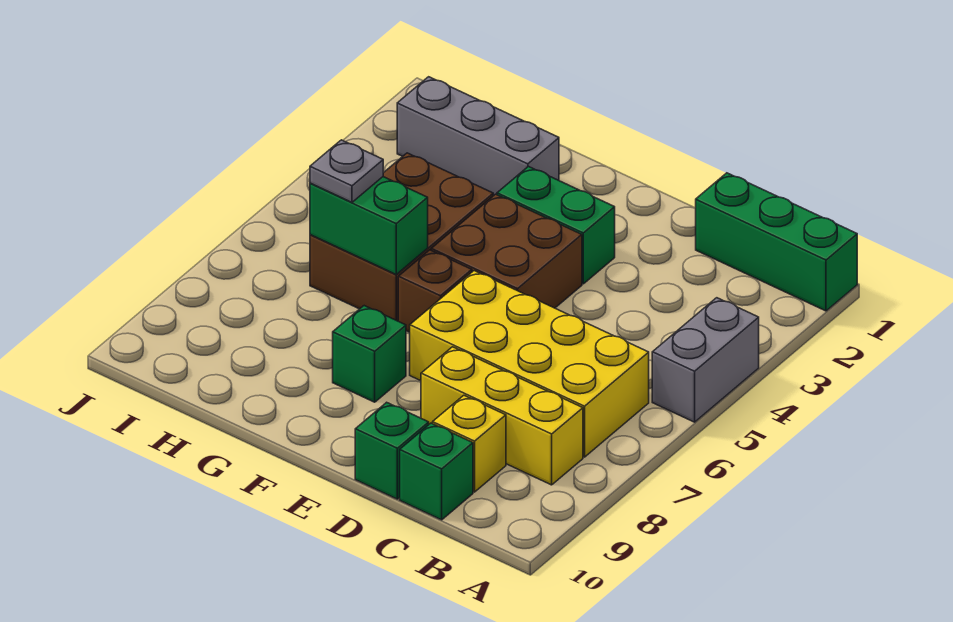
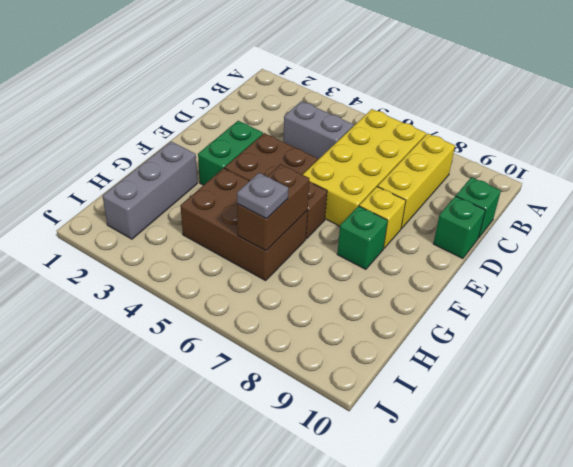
green brick A1:C1 level 1 -> none
grey brick A4:A5 level 1 -> grey brick C4:C5 level 1
yellow brick C9 level 1 -> yellow brick E8 level 1
green brick G6:H6 level 2 -> brown brick G6:H6 level 2

